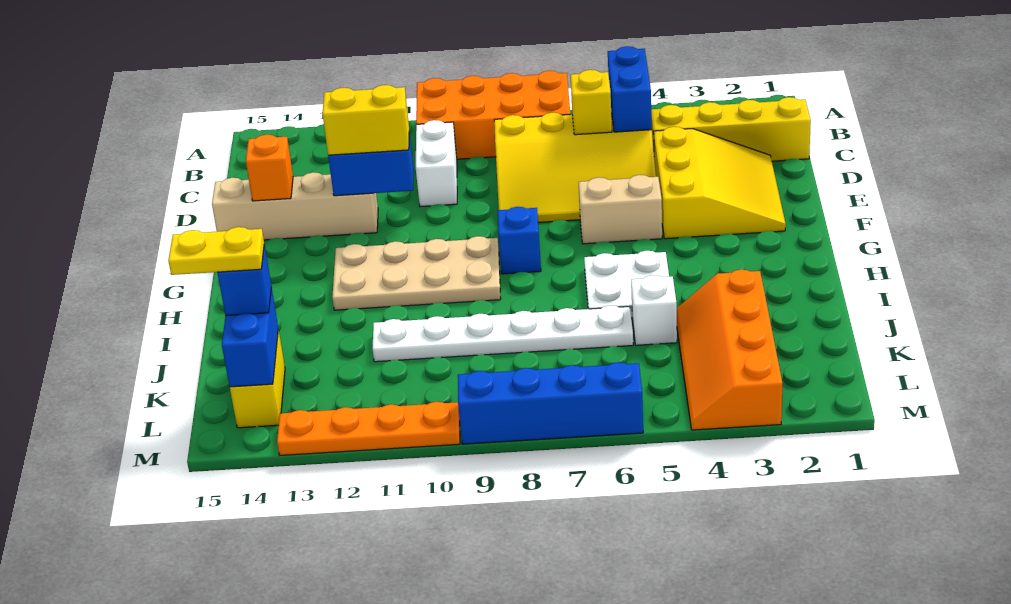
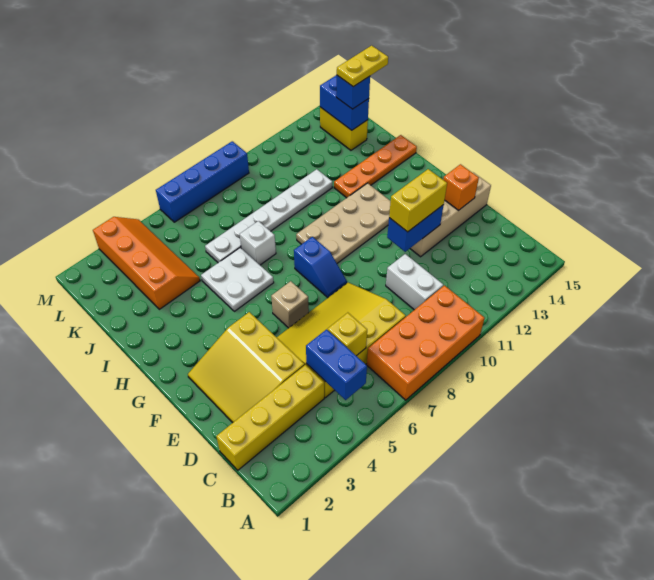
tan brick F5:F6 level 1 -> tan brick F6 level 1
white brick J5 level 1 -> white brick I7 level 1
orange plate M10:M13 level 1 -> orange plate I12:I15 level 1

